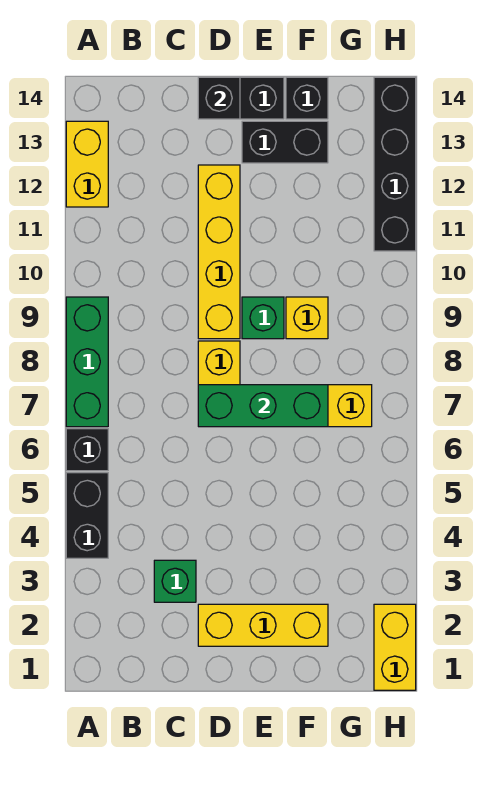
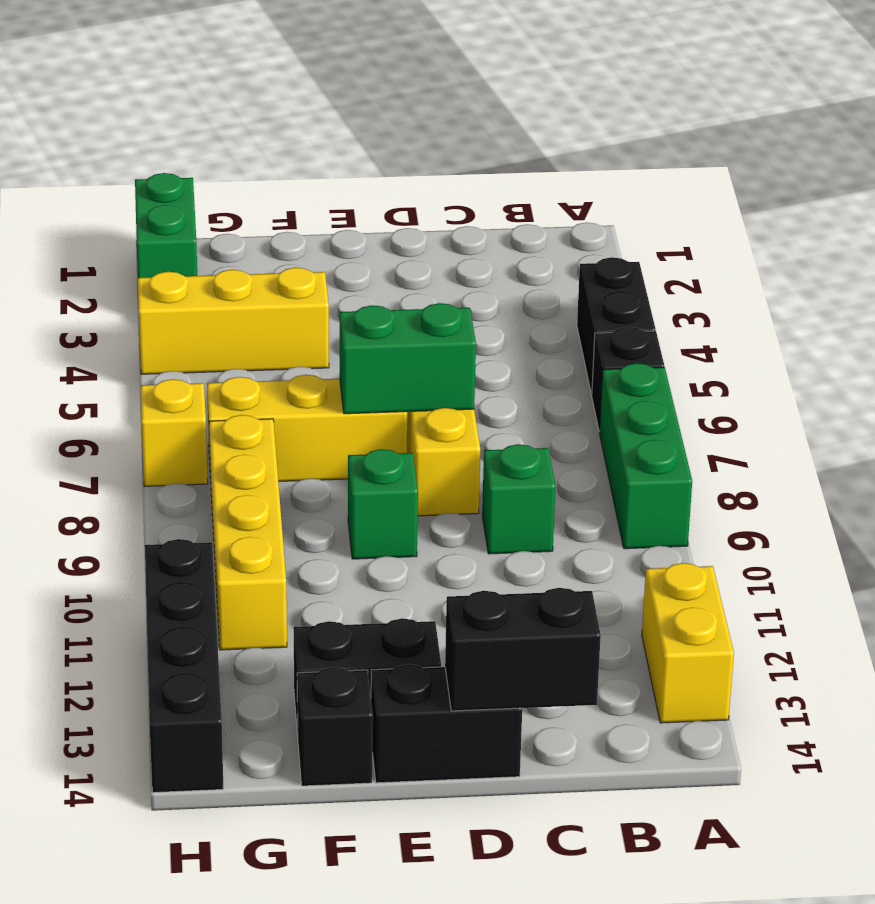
green brick C3 level 1 -> green brick C9 level 1
yellow brick D2:F2 level 1 -> yellow brick F4:H4 level 1
green brick D7:F7 level 2 -> green brick D7:E7 level 2
yellow brick D9:D12 level 1 -> yellow brick G8:G11 level 1
black brick D14 level 2 -> black brick C14:D14 level 2
yellow brick F9 level 1 -> yellow brick H7 level 1
yellow brick H1:H2 level 1 -> green brick H1:H2 level 1

